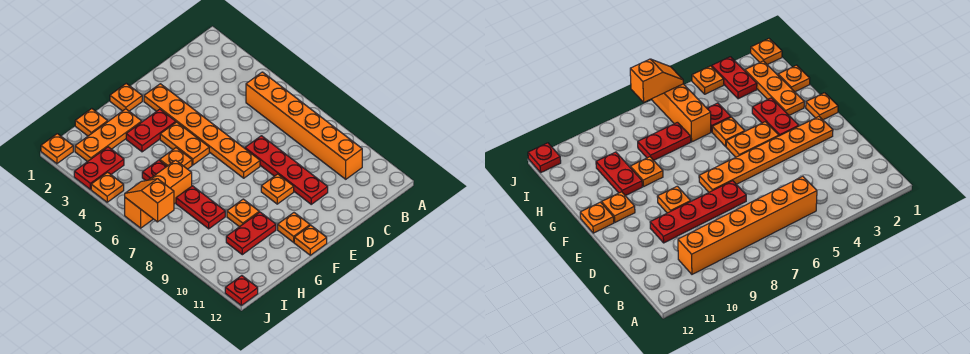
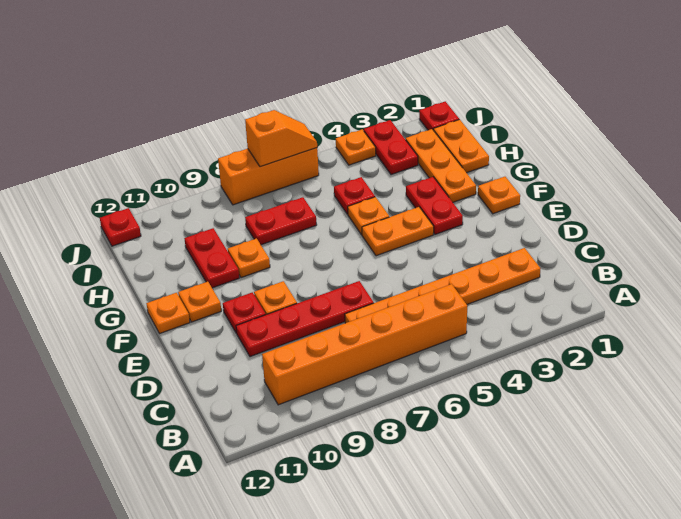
orange plate E2:E7 level 1 -> orange plate C2:C7 level 1
none -> red plate E10 level 1
orange plate H1 level 1 -> orange plate H1:I1 level 1
orange brick H6:J6 level 1 -> orange brick J6:J8 level 1
orange plate J1 level 1 -> red plate J1 level 1

